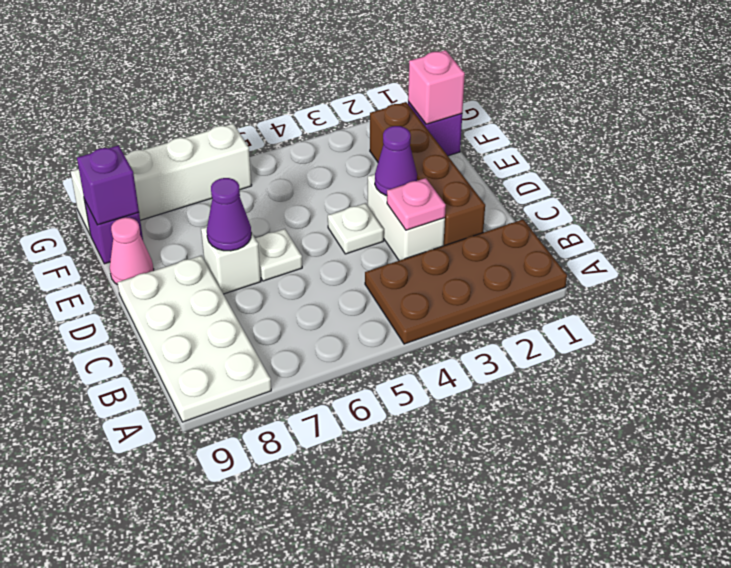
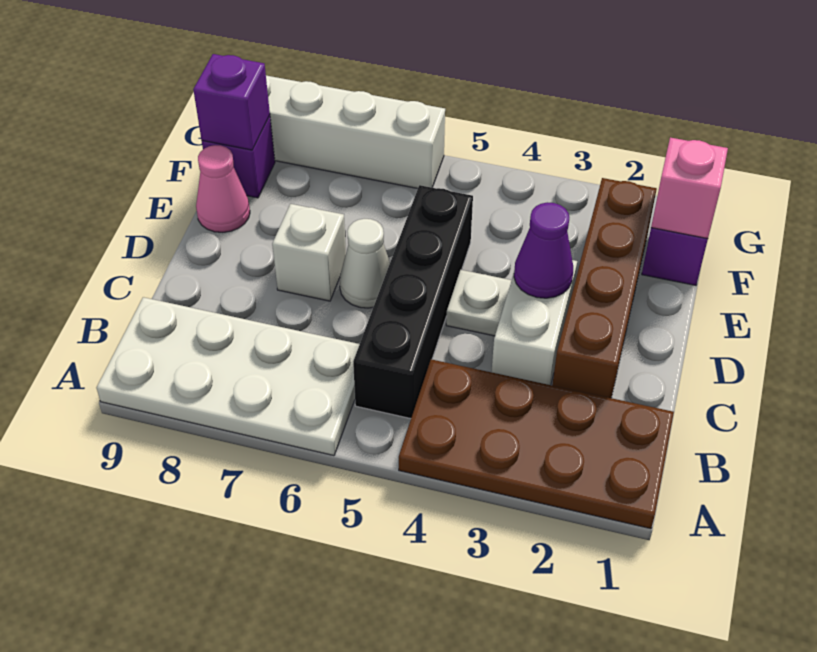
white plate A8:D9 level 1 -> white plate A6:B9 level 1
none -> black brick B5:E5 level 1
pink plate C3 level 2 -> none
white plate D6 level 1 -> white cone D6 level 1
purple cone D7 level 2 -> none

